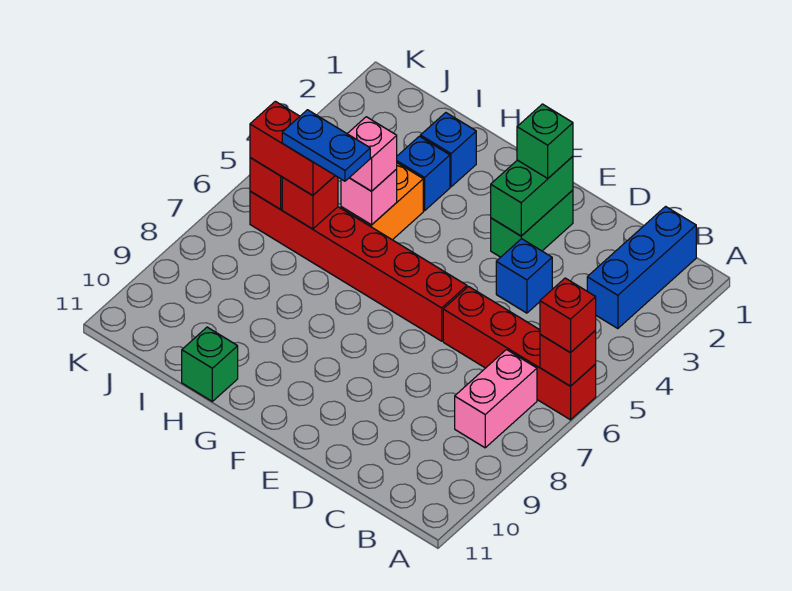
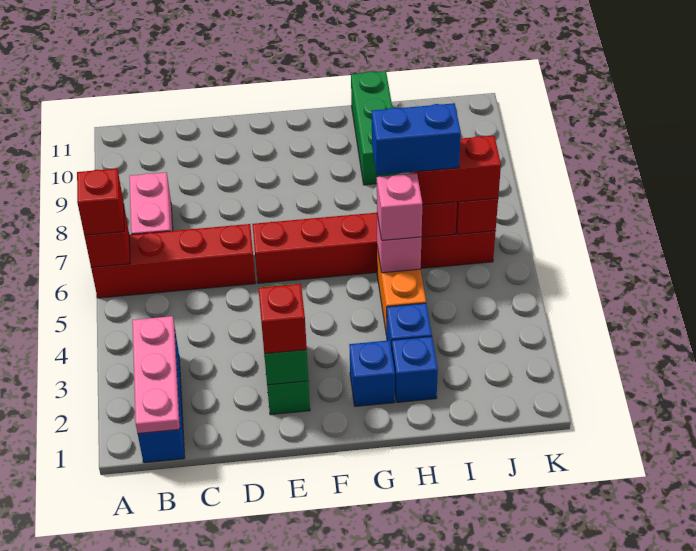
none -> pink plate B1:B3 level 2
blue brick D4 level 1 -> blue brick G2 level 1
green brick E2 level 3 -> red brick E2 level 3
blue plate H6:I6 level 4 -> blue brick H6:I6 level 4
green brick H11 level 1 -> green brick H9:H11 level 1

